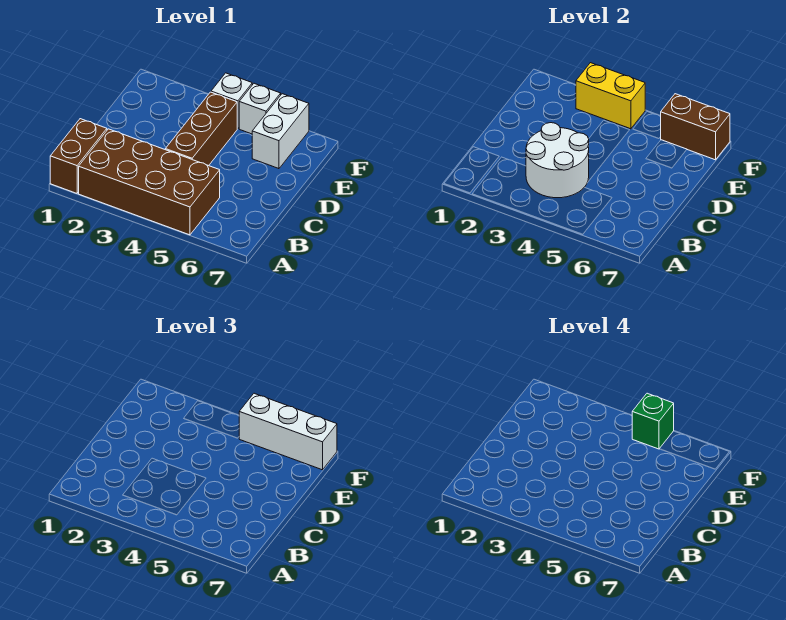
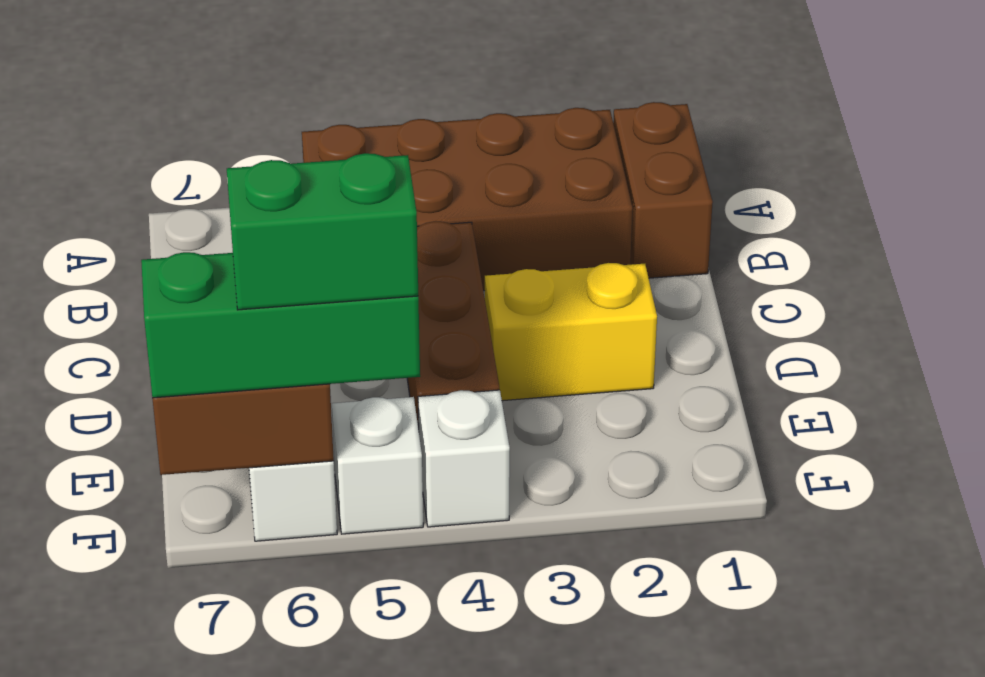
white round brick B3:C4 level 2 -> none
yellow brick F3:F4 level 2 -> yellow brick D2:D3 level 1
white brick F5:F7 level 3 -> green brick F5:F7 level 3
green brick F5 level 4 -> green brick F5:F6 level 4

